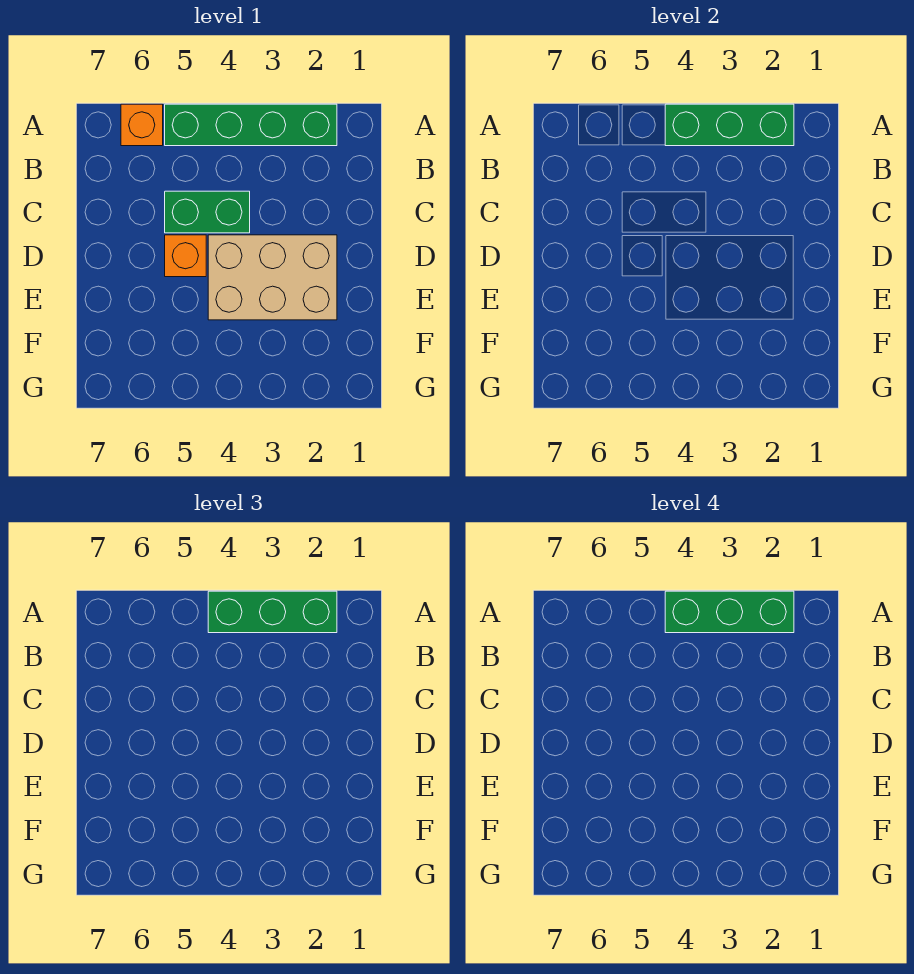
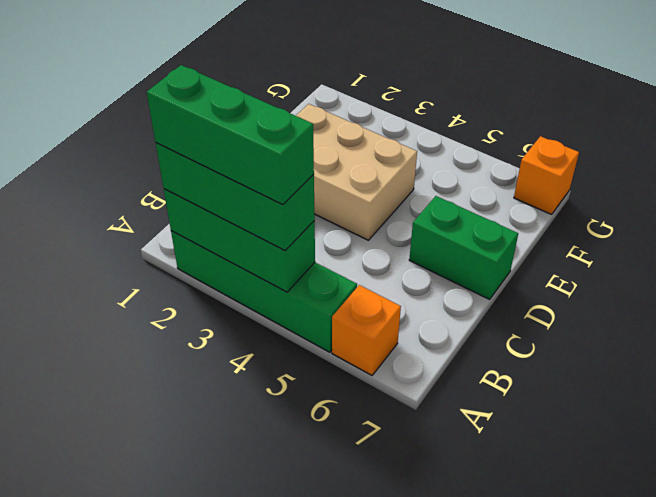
green brick C4:C5 level 1 -> green brick D6:D7 level 1
orange brick D5 level 1 -> orange brick G7 level 1

